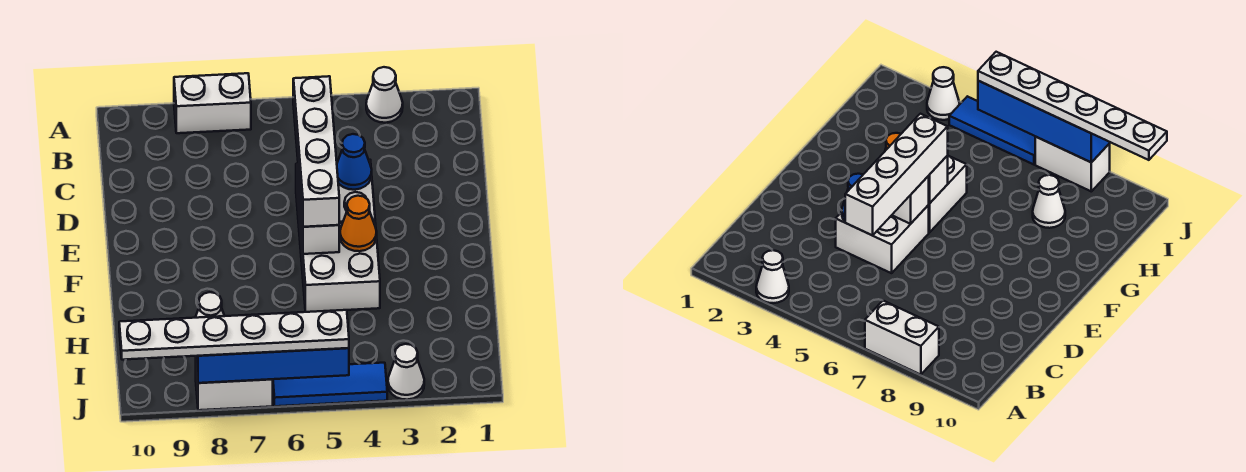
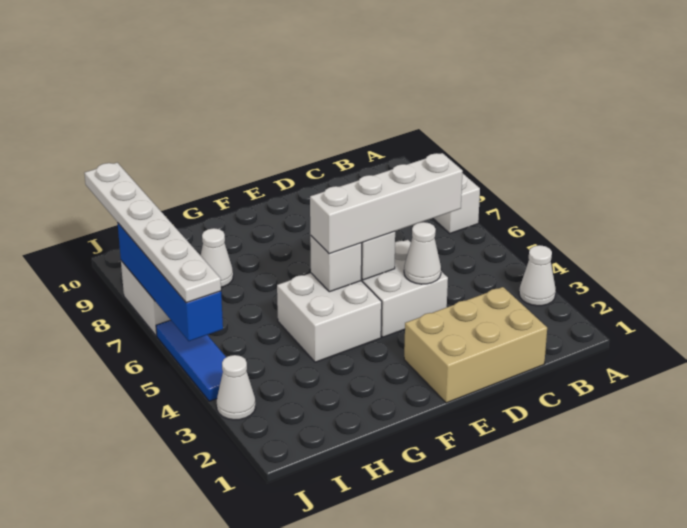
none -> tan brick C1:E2 level 1
blue cone D4 level 2 -> white cone D4 level 2
orange cone F4 level 2 -> none

